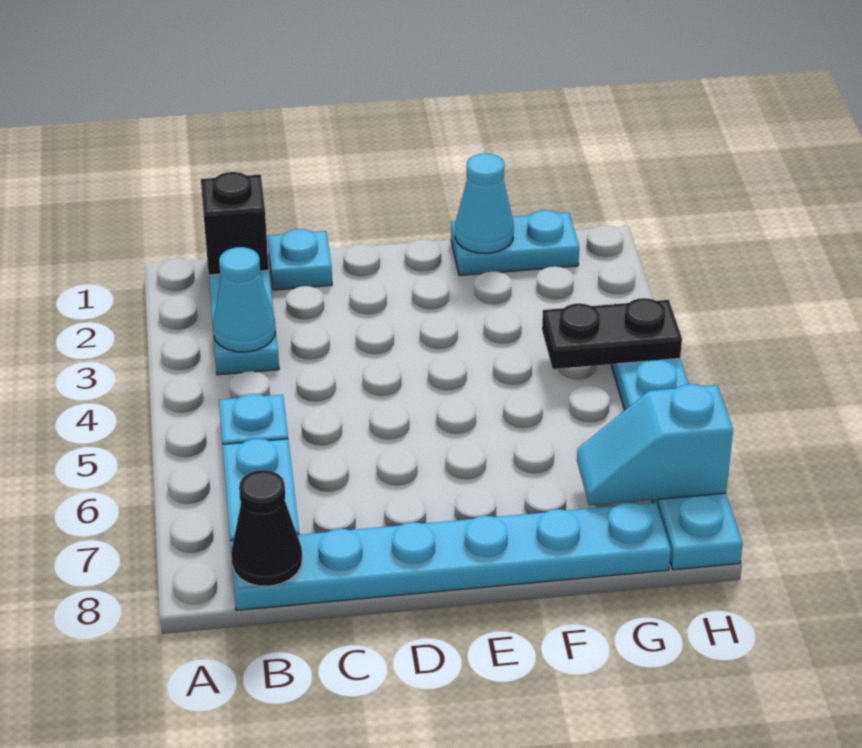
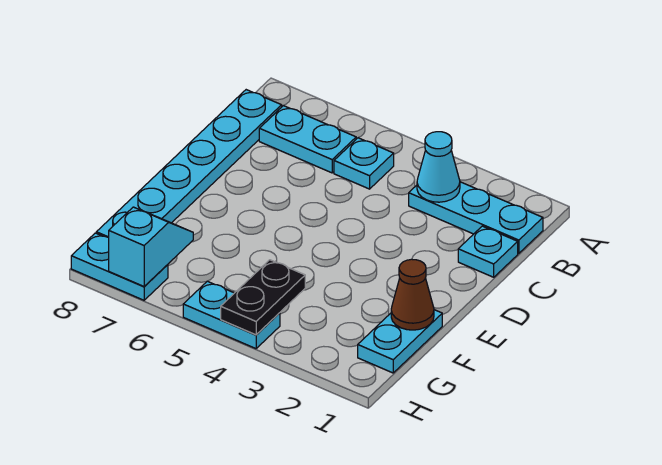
black brick B1 level 2 -> none
black cone B8 level 2 -> none
cyan cone F1 level 2 -> brown cone F1 level 2

